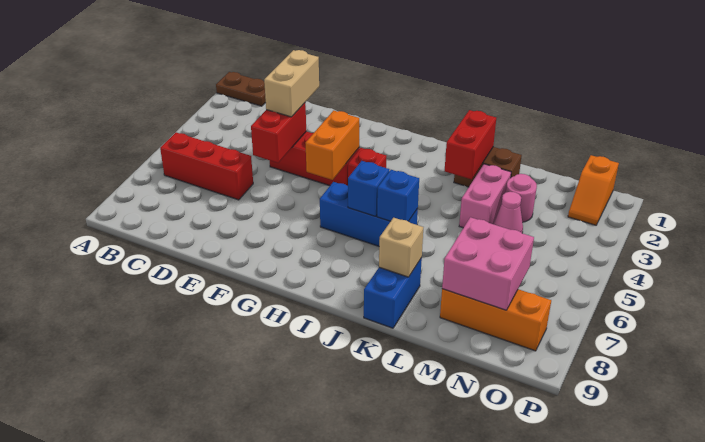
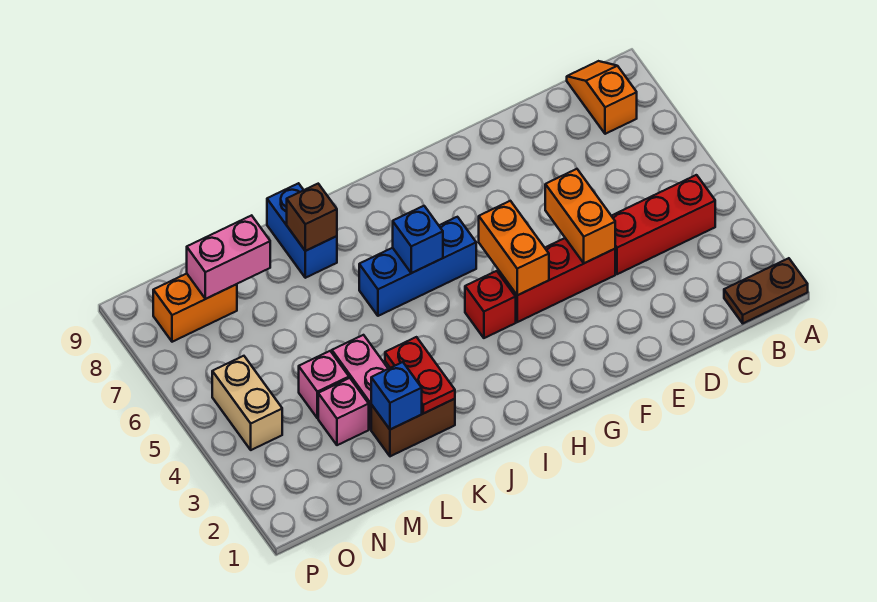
red brick B6:D6 level 1 -> red brick B4:D4 level 1
tan brick E3:E4 level 3 -> tan brick O4:O5 level 1
red brick E4:E5 level 2 -> orange brick E4:E5 level 2
blue brick J6 level 2 -> blue brick L2 level 2
red brick K2:K3 level 2 -> red plate K2:K3 level 2
tan brick K8 level 2 -> brown brick K8 level 2
pink round brick M3 level 1 -> pink brick M3 level 1
pink cone M4 level 1 -> pink brick M4 level 1
pink brick M7:N8 level 2 -> pink brick M8:N8 level 2
orange brick M8:O8 level 1 -> orange brick N8:O8 level 1
orange slope O1:O2 level 1 top 1 -> orange slope B8:B9 level 1 top 8

